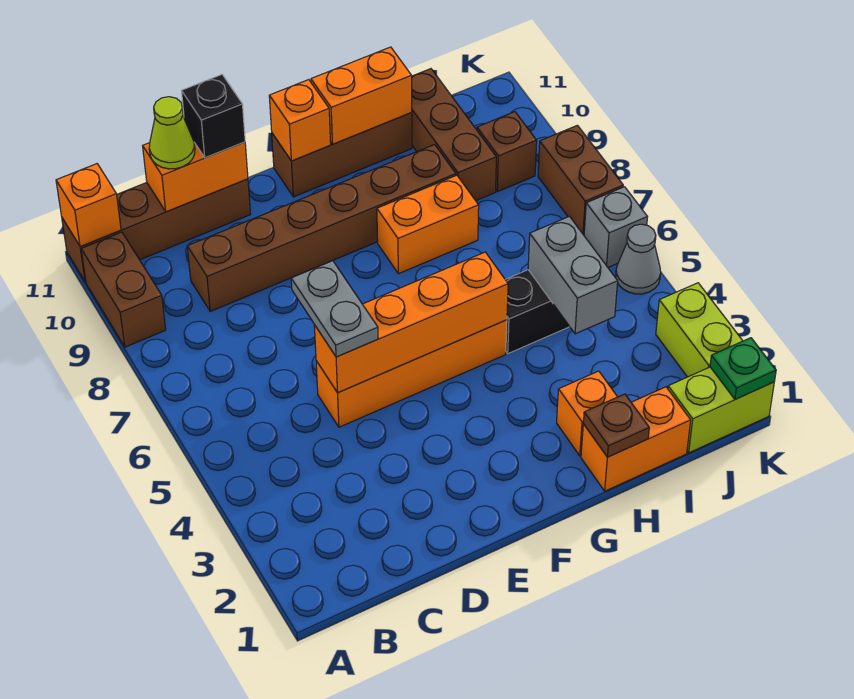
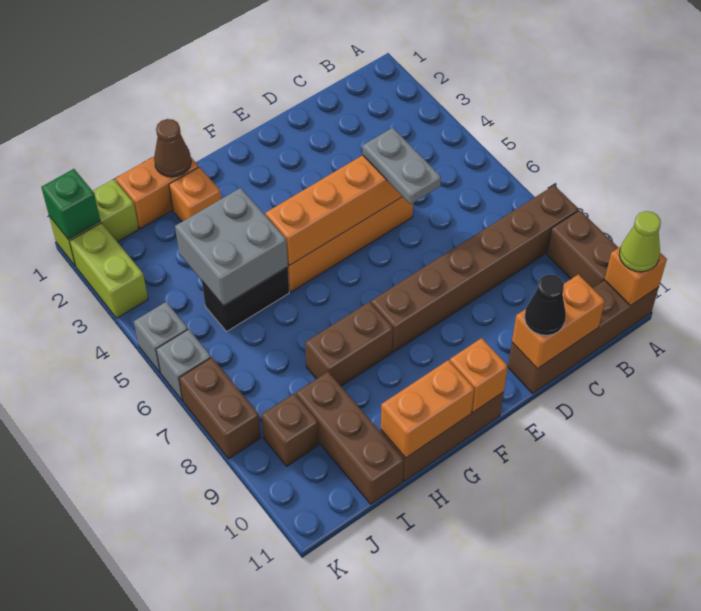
brown brick C9:H9 level 1 -> brown brick A8:F8 level 1
lime cone C11 level 3 -> lime cone A11 level 3
black brick D11 level 3 -> black cone D11 level 3
orange brick G8:H8 level 1 -> brown brick G8:H8 level 1
brown plate H1 level 2 -> brown cone H1 level 2
grey brick I4:I5 level 2 -> grey brick H4:I5 level 2
green plate K1 level 2 -> green brick K1 level 2
grey cone K5 level 1 -> grey brick K5 level 1

